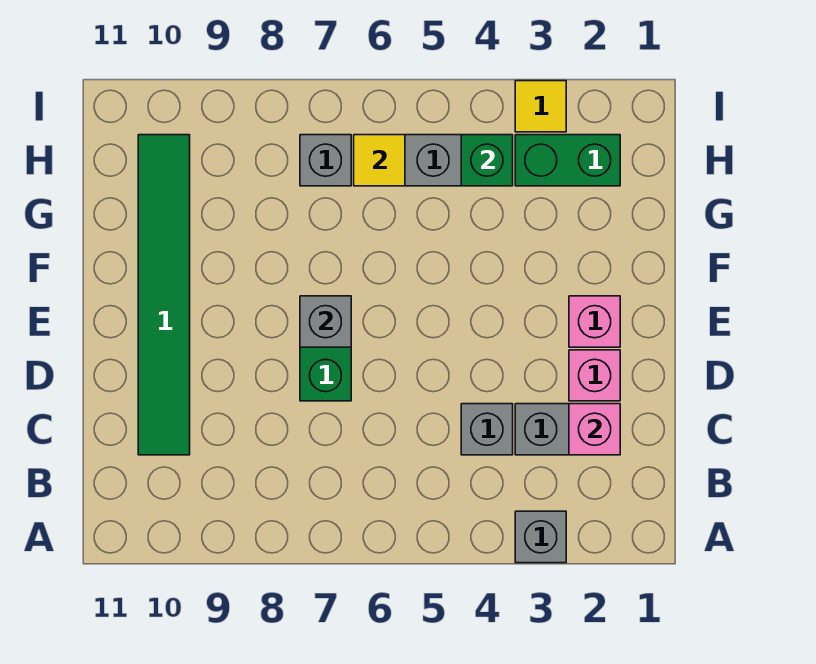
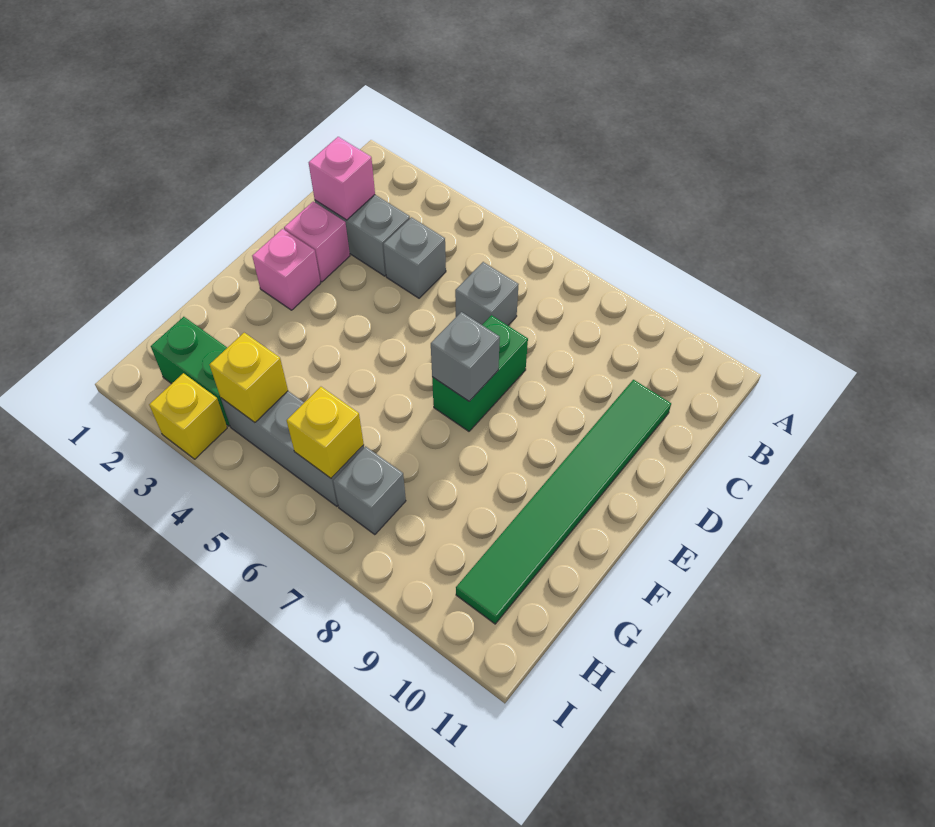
grey brick A3 level 1 -> grey brick C6 level 1
green brick H4 level 2 -> yellow brick H4 level 2
yellow tile H6 level 2 -> yellow brick H6 level 2
yellow tile I3 level 1 -> yellow brick I3 level 1

